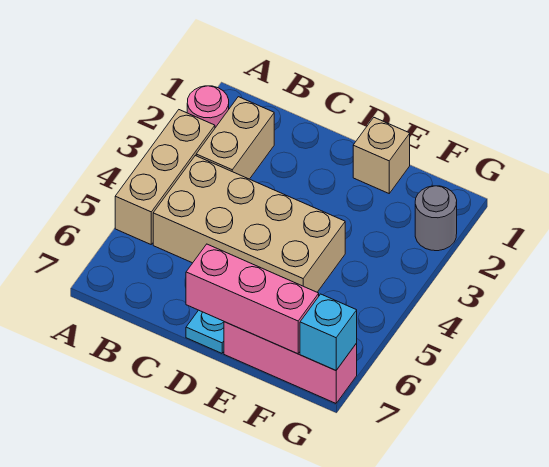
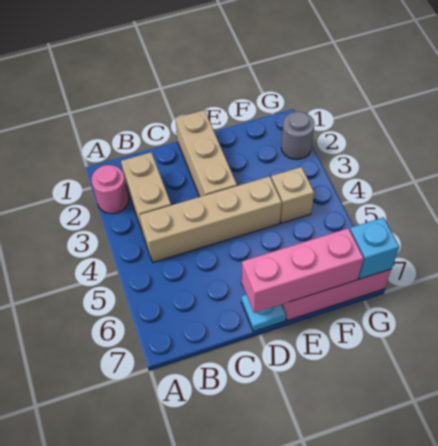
tan brick A3:A5 level 1 -> tan brick D1:D3 level 1
tan brick B4:E5 level 1 -> tan brick B4:E4 level 1
tan brick E1 level 1 -> tan brick F4 level 1

